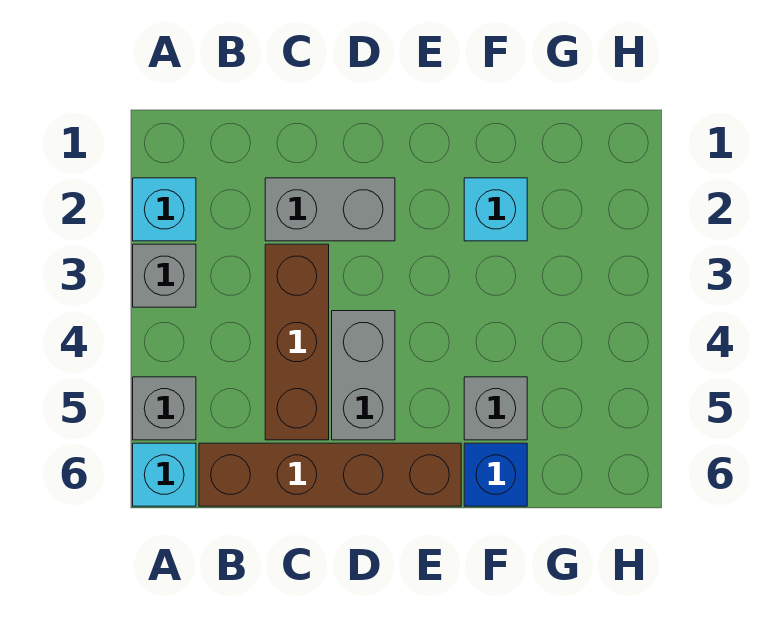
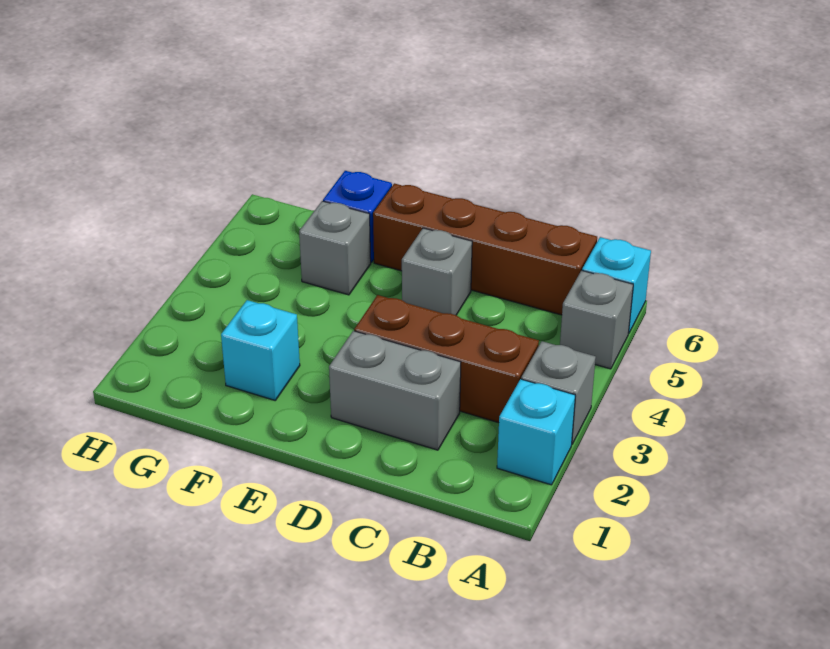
brown brick C3:C5 level 1 -> brown brick B3:D3 level 1
grey brick D4:D5 level 1 -> grey brick D5 level 1

